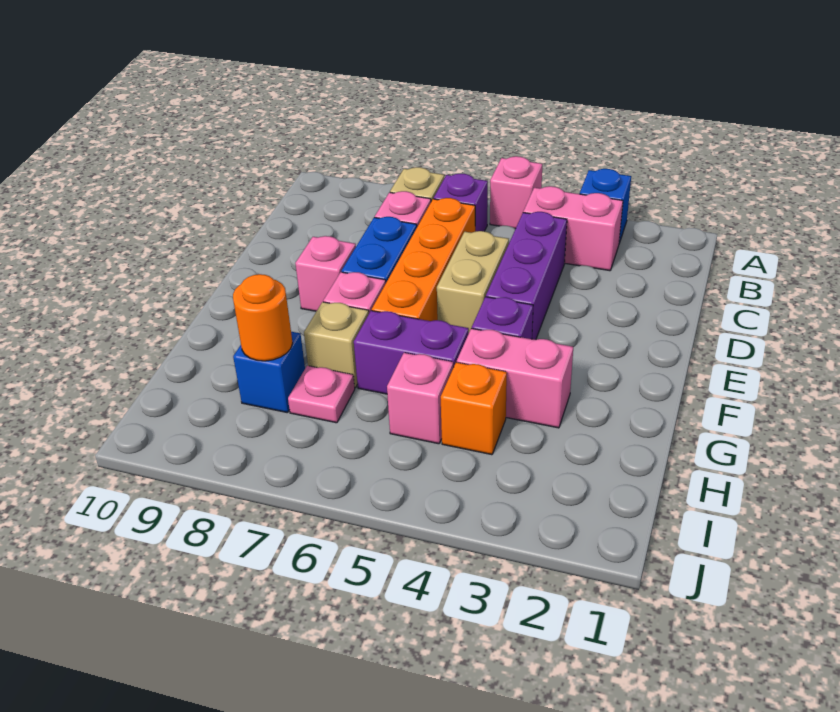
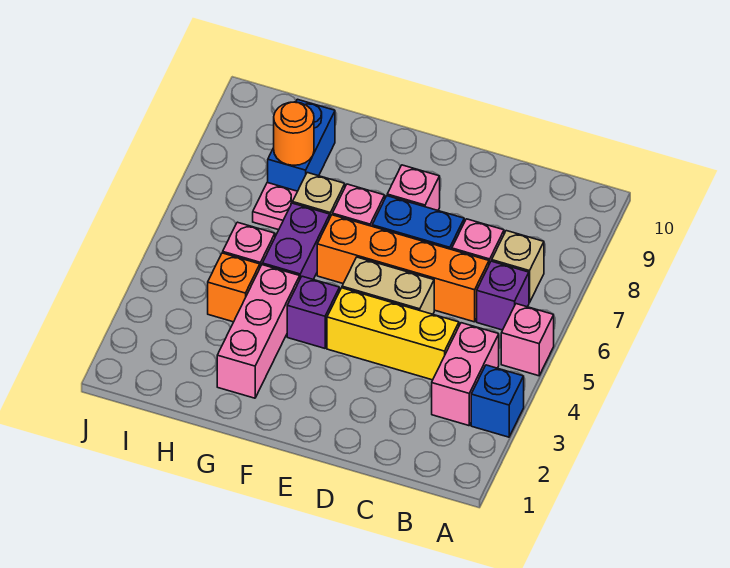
purple brick C4:E4 level 1 -> yellow brick C4:E4 level 1
pink brick G3:G4 level 1 -> pink brick G2:G4 level 1
blue brick H8 level 1 -> blue brick H8:H9 level 1

